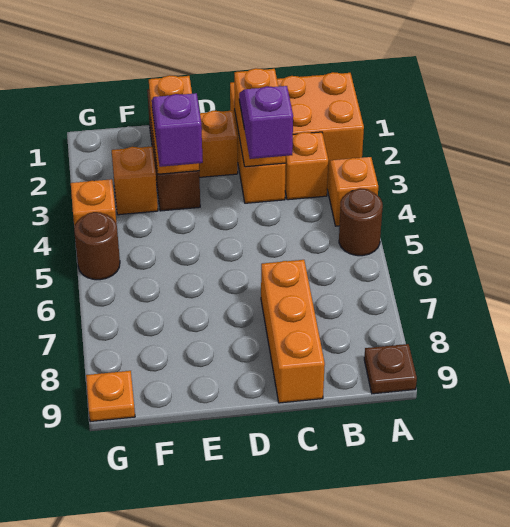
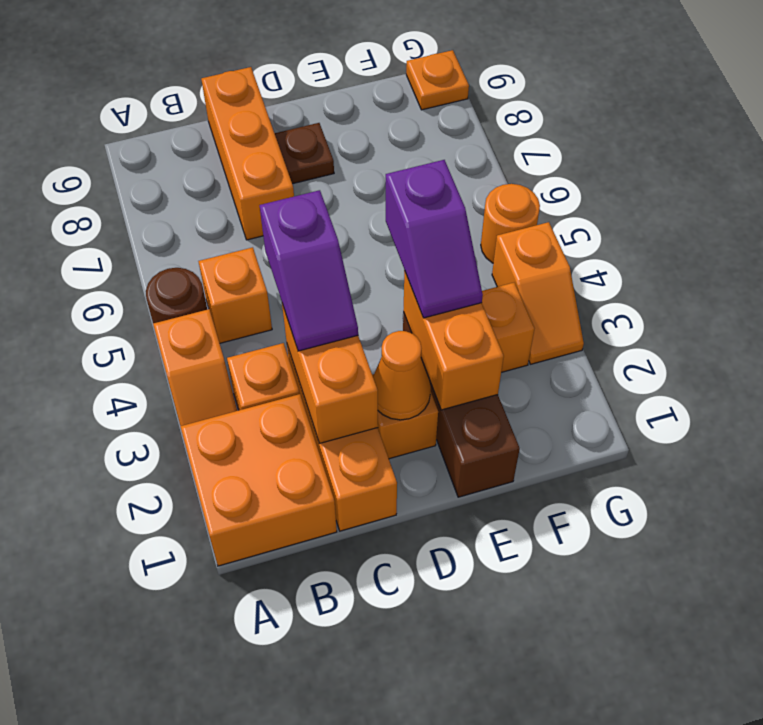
brown plate A9 level 1 -> brown plate D8 level 1
none -> orange brick B5 level 1
none -> orange cone D2 level 2
brown round brick G5 level 1 -> orange round brick G5 level 1

